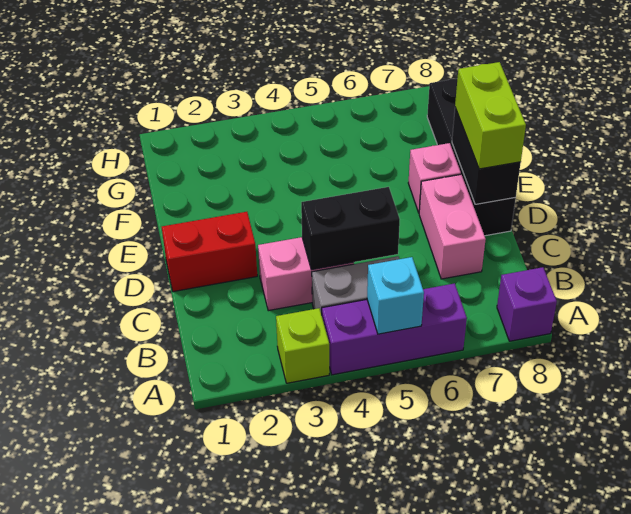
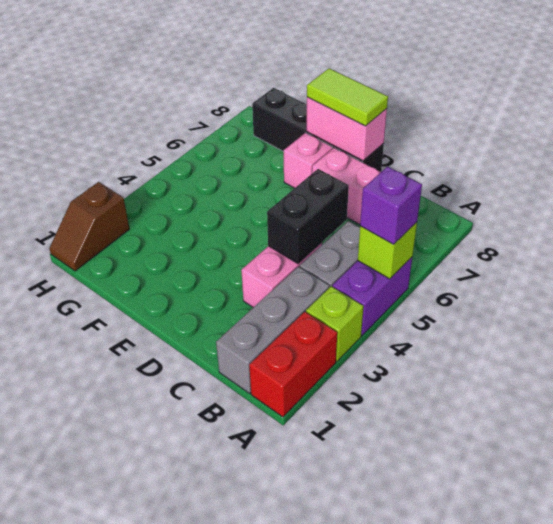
purple brick A4:A6 level 1 -> purple brick A4:A5 level 1
cyan brick A5 level 2 -> lime brick A5 level 2
purple brick A8 level 1 -> purple brick A5 level 3
none -> grey brick B1:B3 level 1
red brick D1:D2 level 1 -> red brick A1:A2 level 1
black brick D8:E8 level 2 -> pink brick D8:E8 level 2
lime brick D8:E8 level 3 -> lime tile D8:E8 level 3
none -> brown slope H1:H2 level 1 top 2

